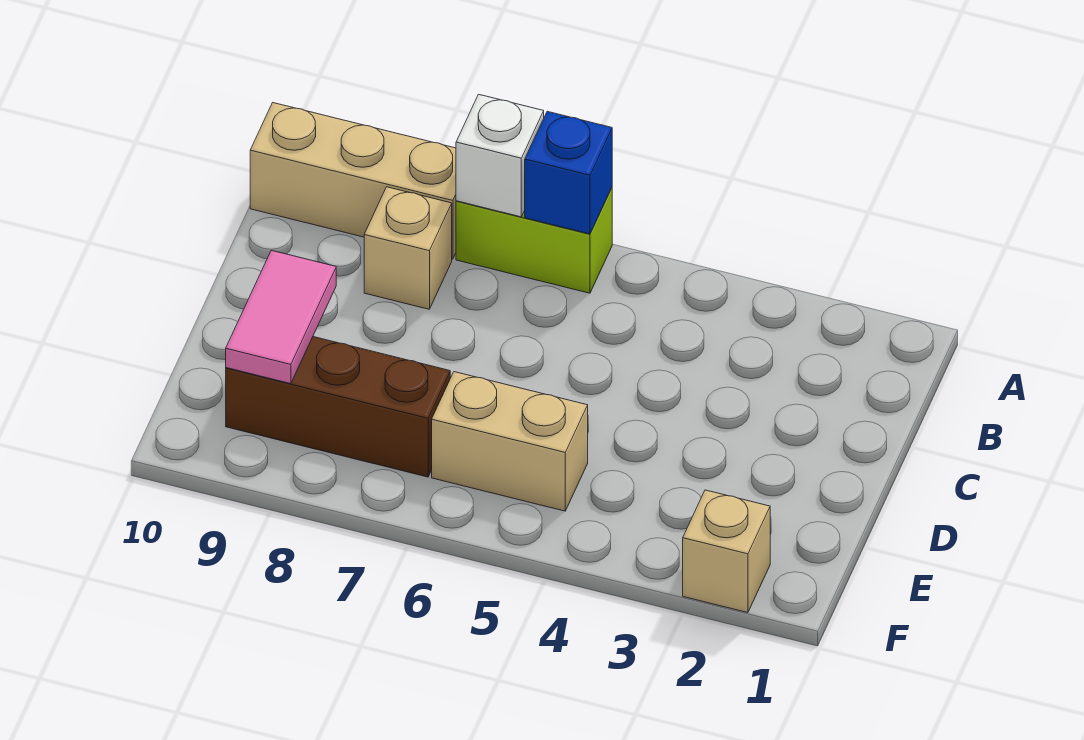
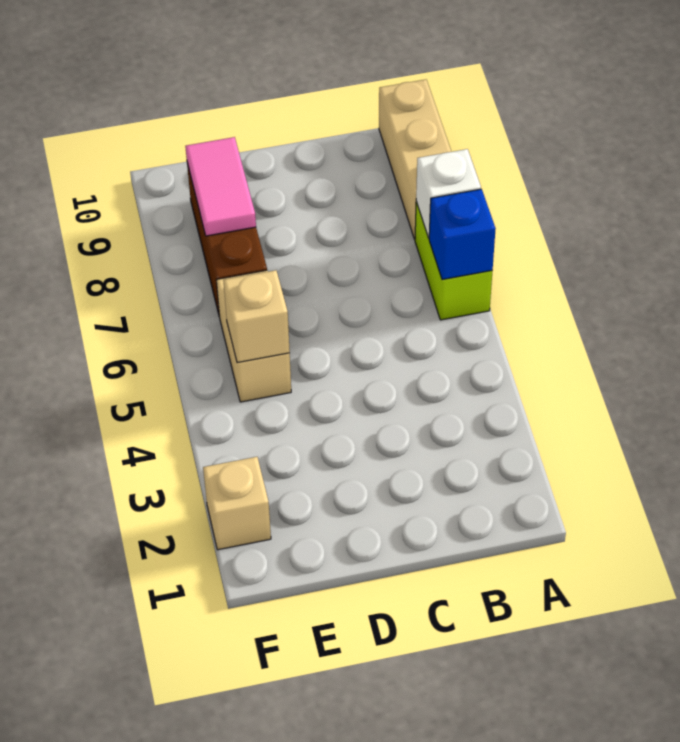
tan brick B8 level 1 -> tan brick E5 level 2
pink tile D9:E9 level 2 -> pink tile E8:E9 level 2

